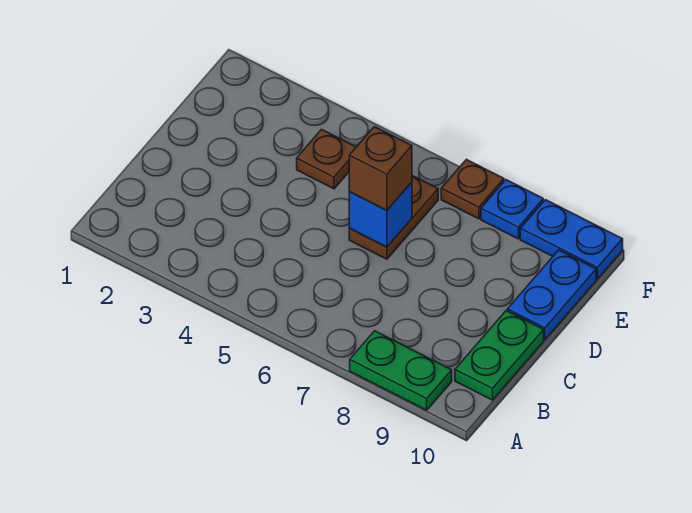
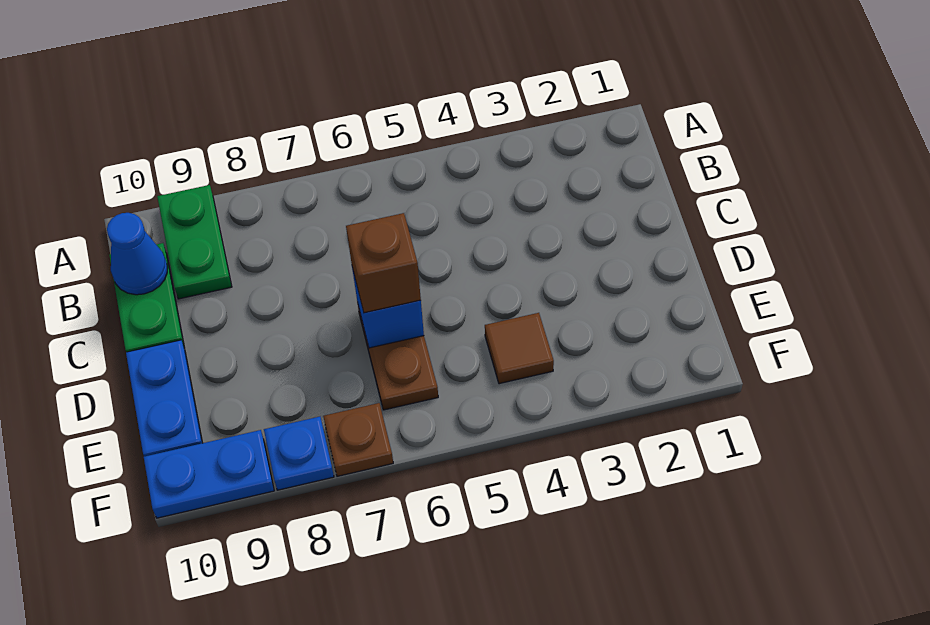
green plate A8:A9 level 1 -> green plate A9:B9 level 1
none -> blue cone B10 level 2
brown plate E4 level 1 -> brown tile E4 level 1

